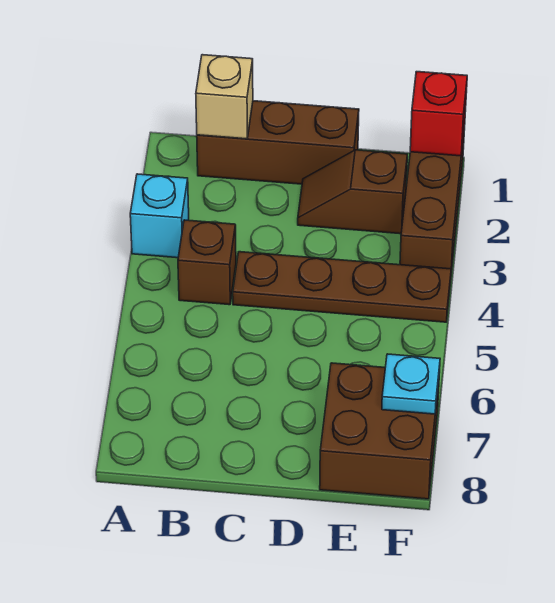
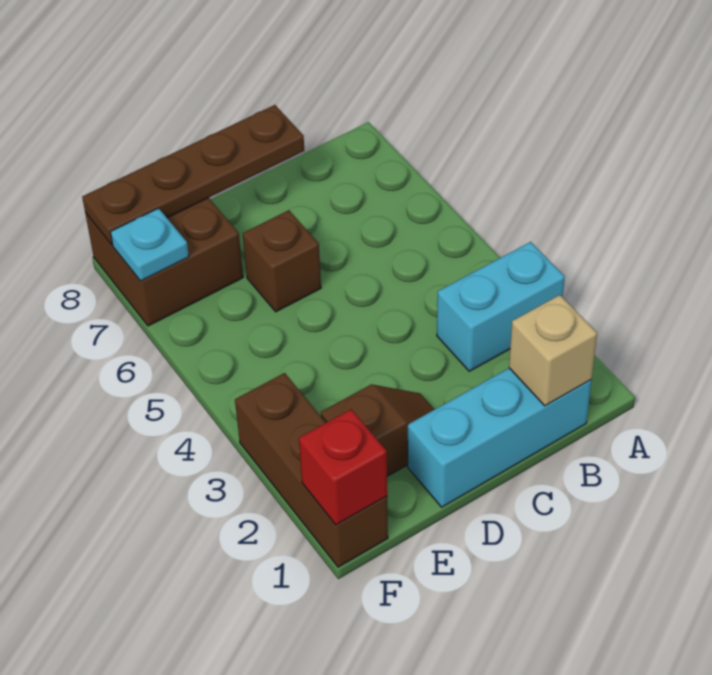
cyan brick A3 level 1 -> cyan brick A3:B3 level 1
brown brick B1:D1 level 1 -> cyan brick B1:D1 level 1
brown brick B4 level 1 -> brown brick D6 level 1
brown plate C4:F4 level 1 -> brown plate C8:F8 level 2

